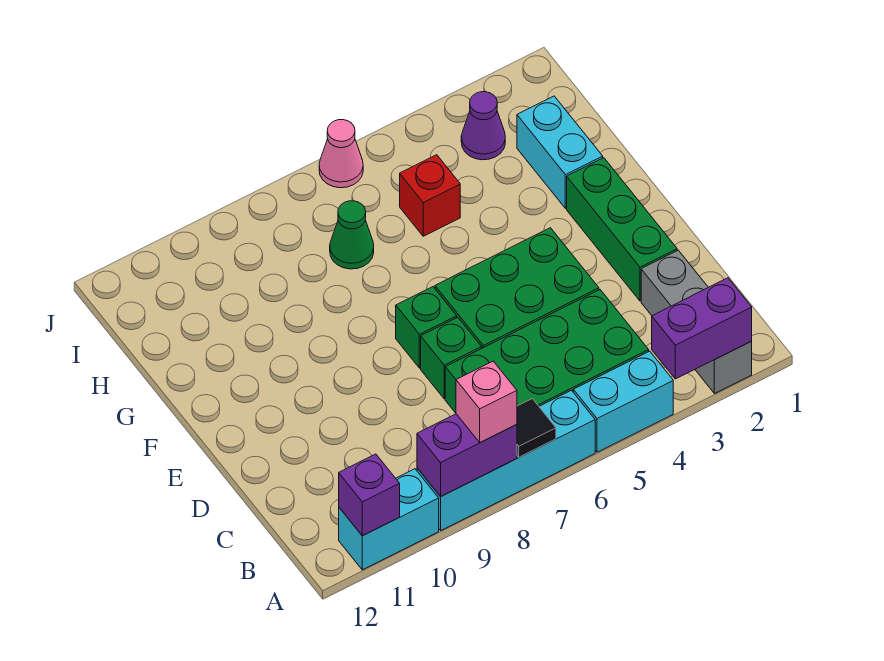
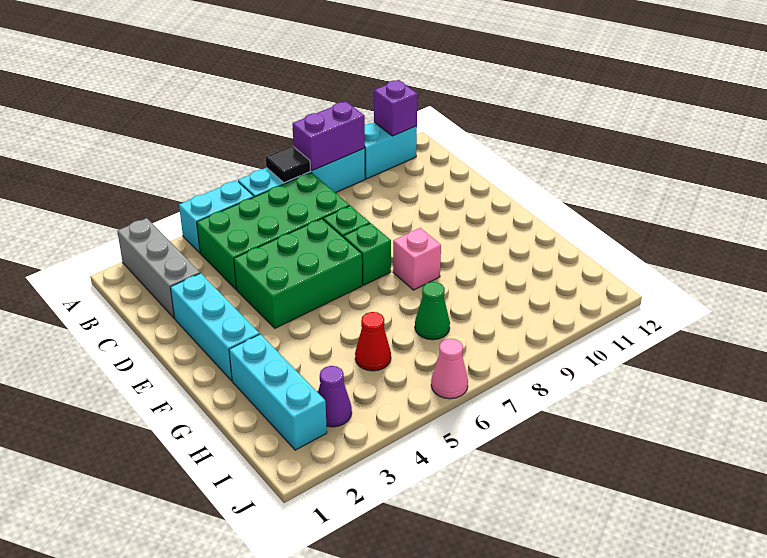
purple brick A2:A3 level 2 -> none
pink brick A8 level 3 -> pink brick F8 level 1
green brick D2:F2 level 1 -> cyan brick D2:F2 level 1
cyan brick G2:H2 level 1 -> cyan brick G2:I2 level 1
red brick H5 level 1 -> red cone H5 level 1

